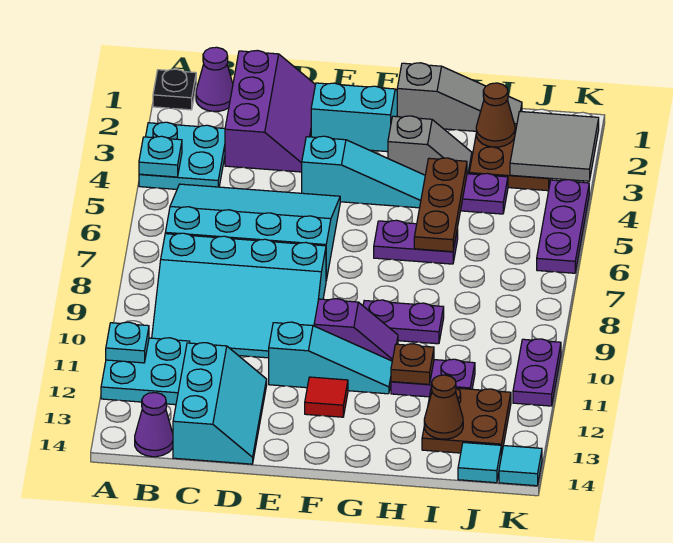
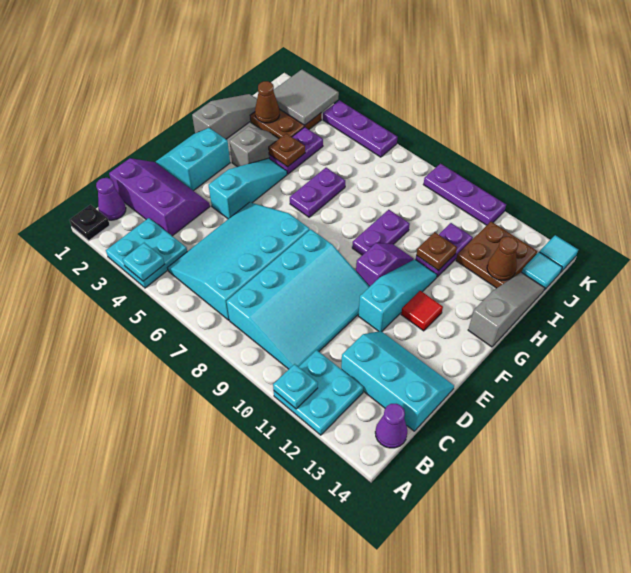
none -> grey slope G14:I14 level 1 top G
brown plate H4:H6 level 2 -> brown plate H4 level 2
purple plate K10:K11 level 1 -> purple plate K9:K11 level 1

